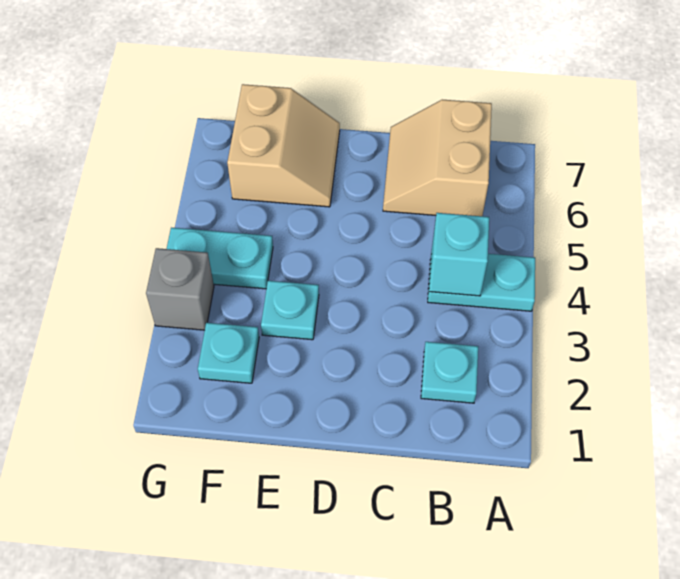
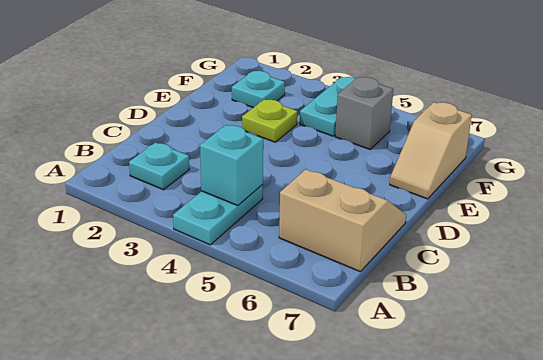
cyan plate E3 level 1 -> lime plate E3 level 1
tan slope E6:F7 level 1 top F -> tan slope E7:F7 level 1 top F
grey brick G3 level 1 -> grey brick F5 level 1

